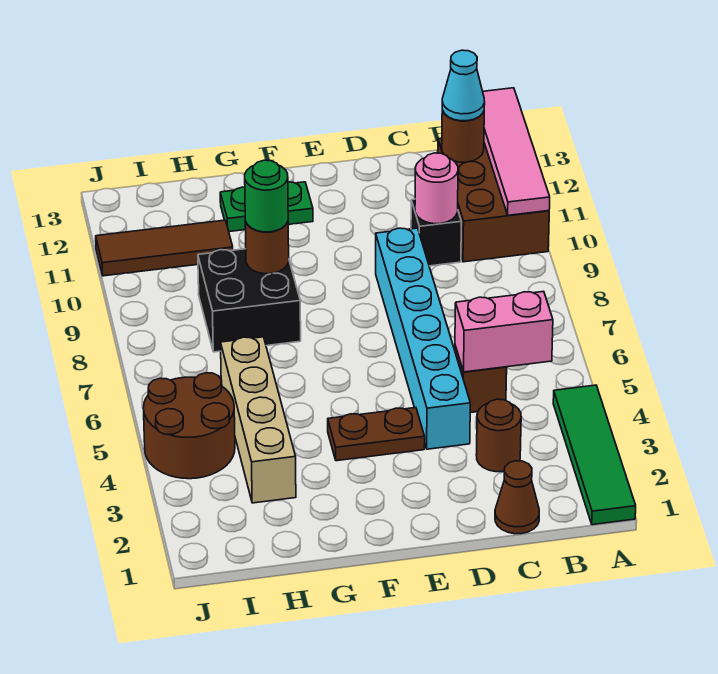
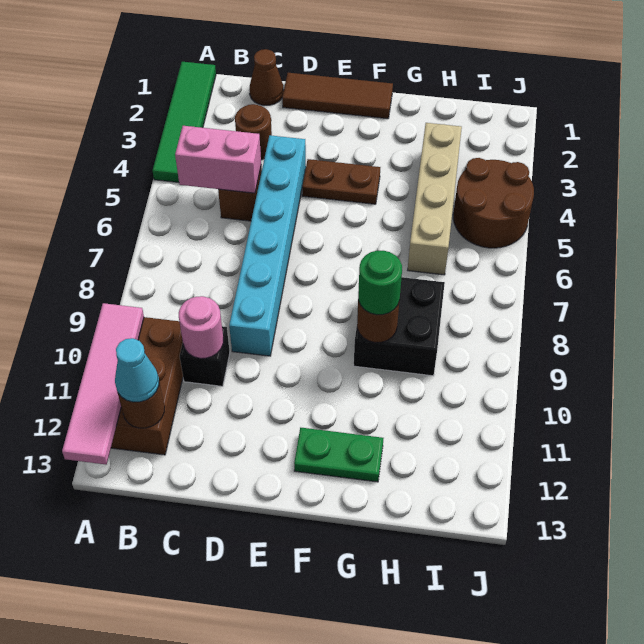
brown tile H11:J11 level 1 -> brown tile D1:F1 level 1

